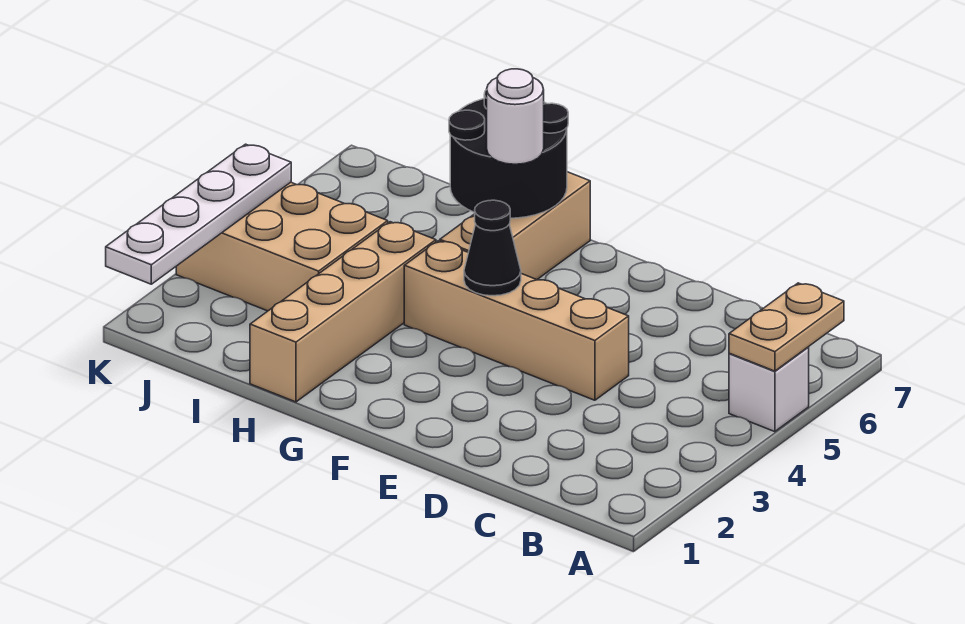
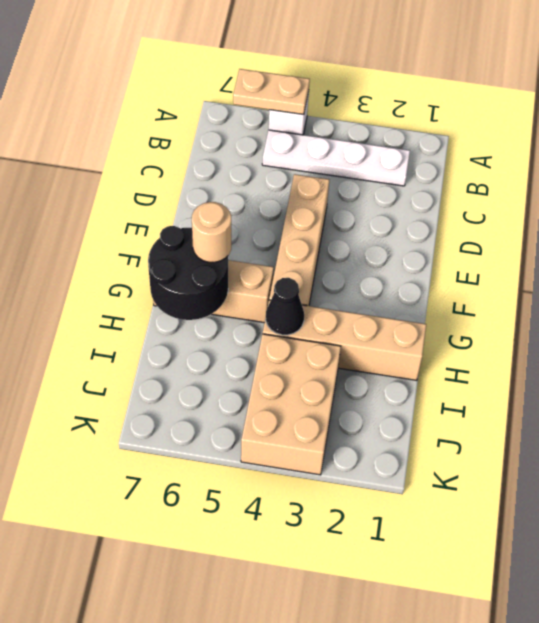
black cone F4 level 2 -> black cone H4 level 2
white round brick G6 level 3 -> tan round brick G6 level 3
white plate K1:K4 level 2 -> white plate B2:B5 level 1

